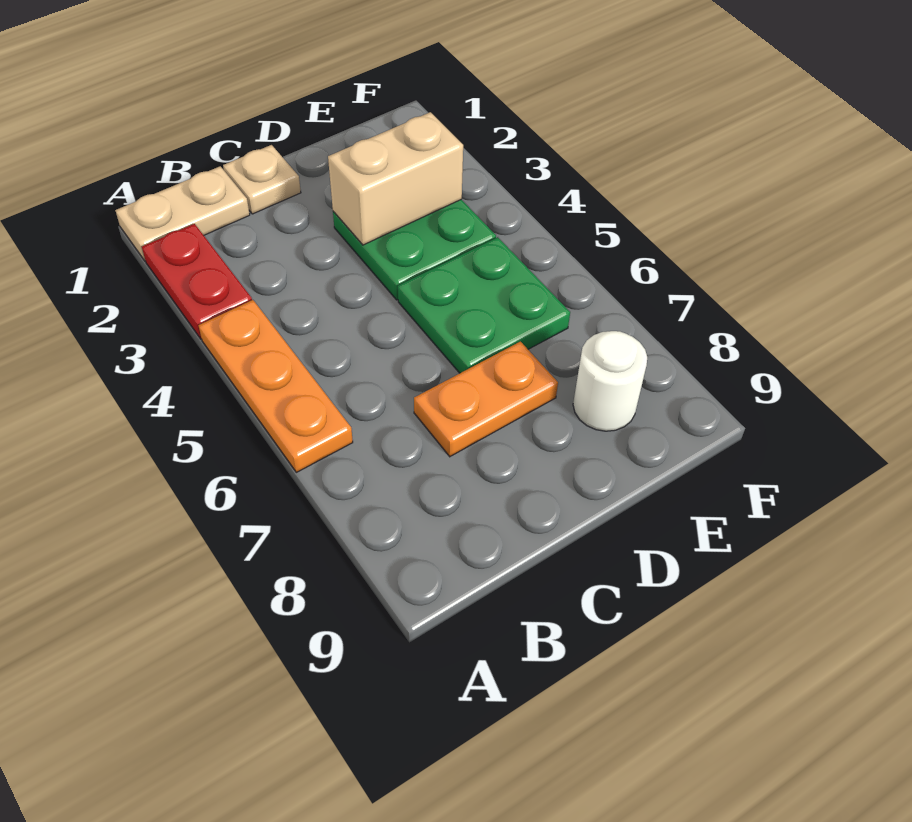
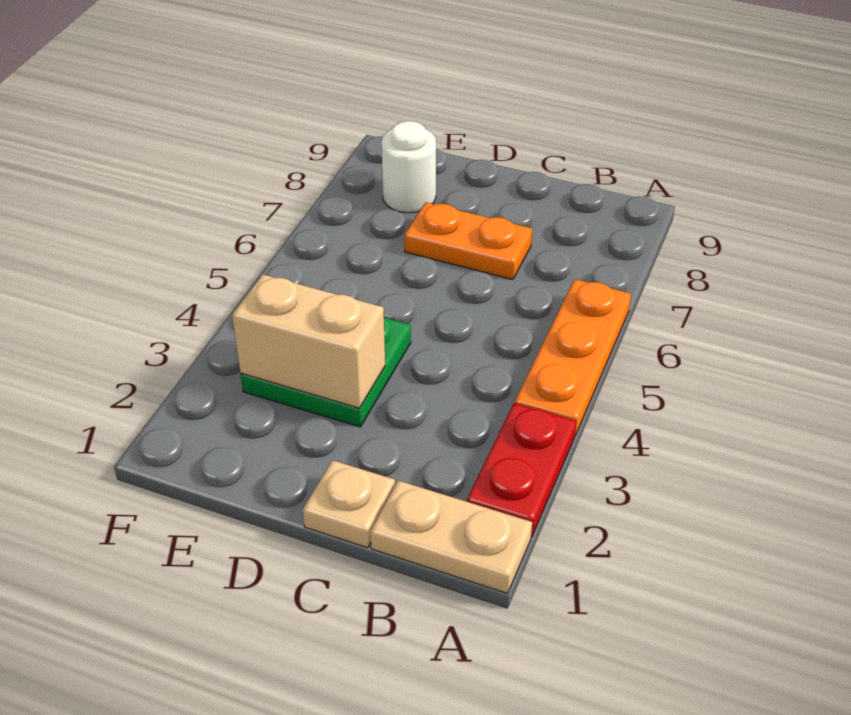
green plate D5:E6 level 1 -> none

